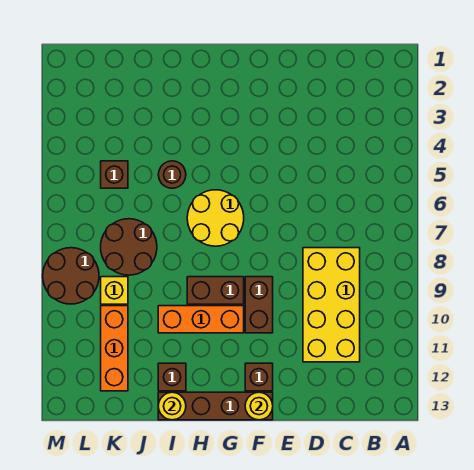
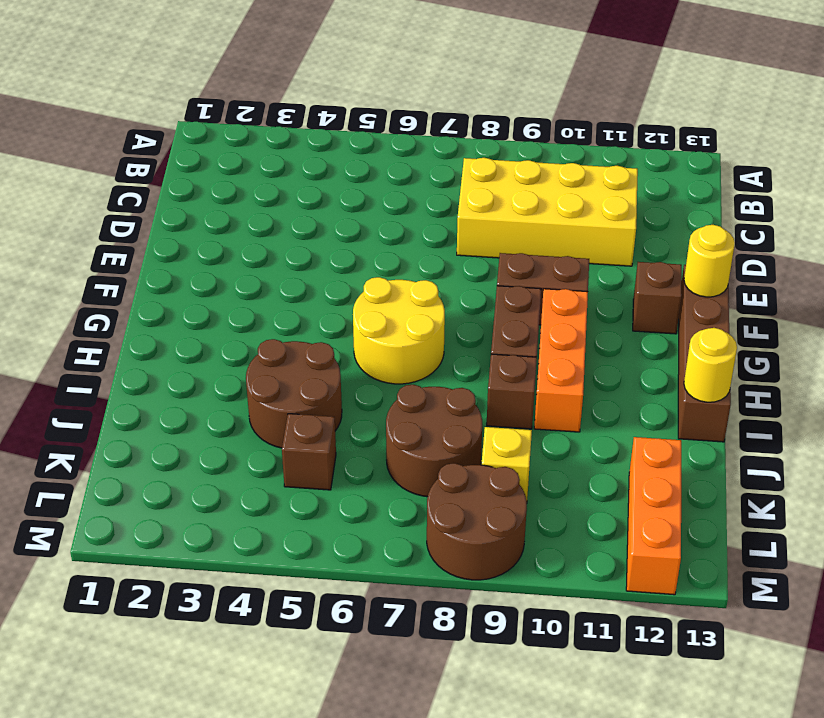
brown round brick I5 level 1 -> brown round brick I4:J5 level 1
brown brick I12 level 1 -> brown brick I9 level 1
orange brick K10:K12 level 1 -> orange brick K12:M12 level 1

